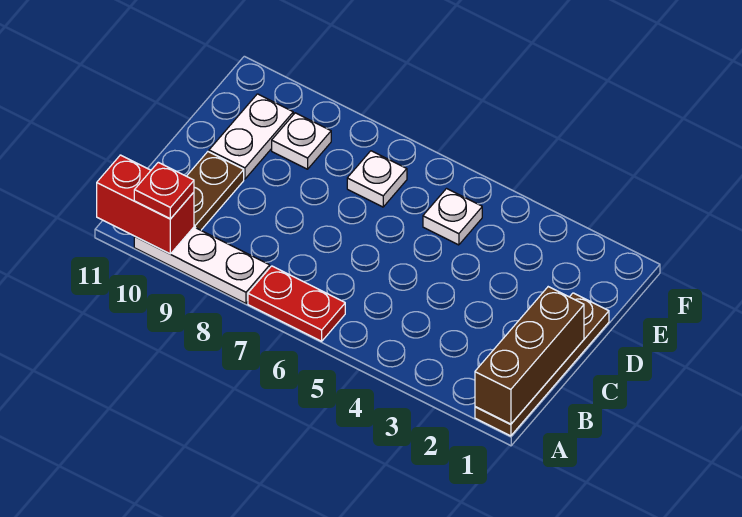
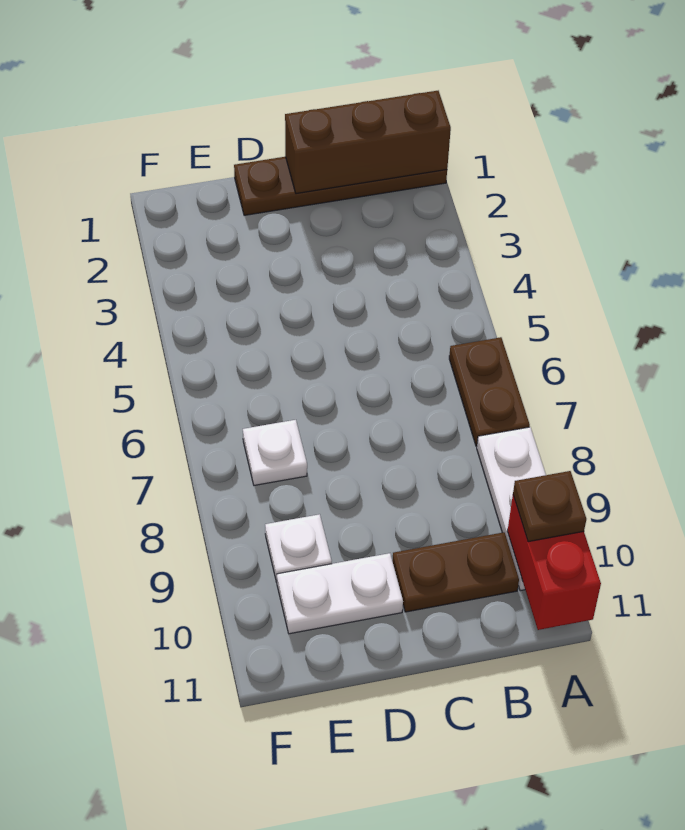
red plate A6:A7 level 1 -> brown plate A6:A7 level 1
red plate A10 level 3 -> brown plate A10 level 3
white plate E5 level 1 -> none

